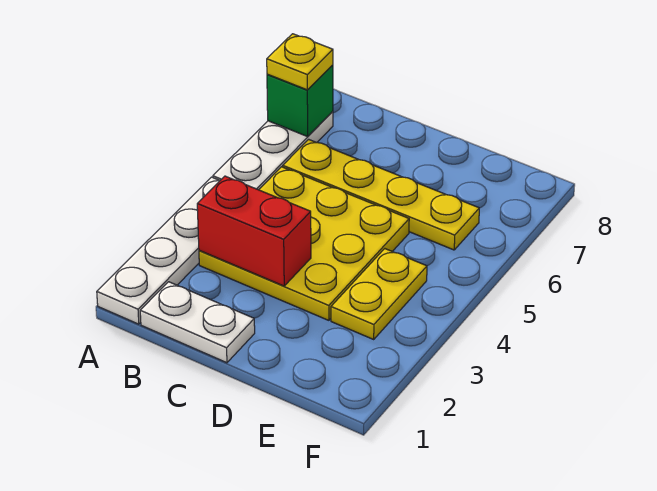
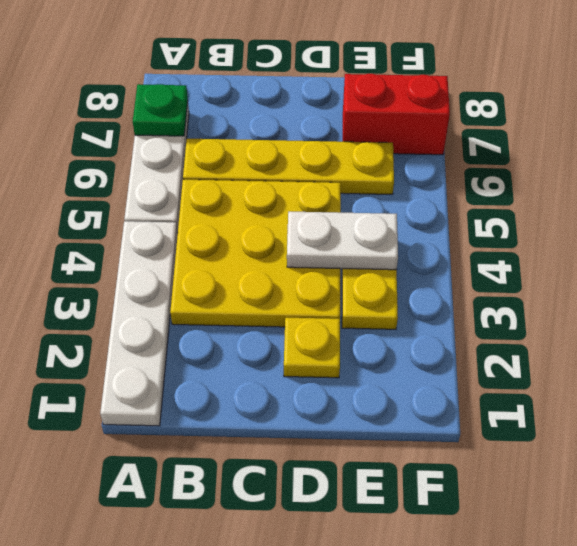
green brick A7 level 2 -> green plate A7 level 2
yellow plate A7 level 3 -> yellow plate D2 level 1
white plate B1:C1 level 1 -> white plate D4:E4 level 2
red brick B3:C3 level 2 -> red brick E7:F7 level 1

